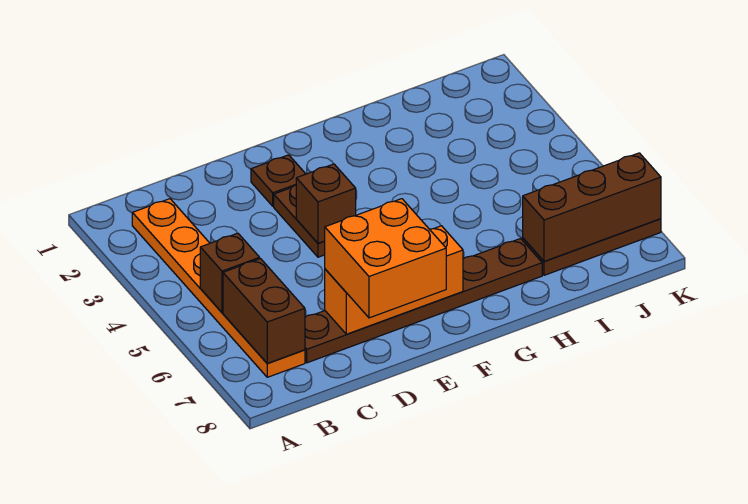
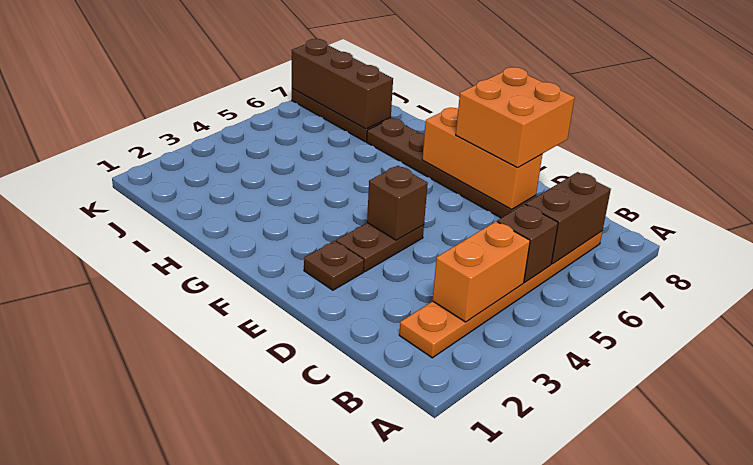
none -> orange brick B3:B4 level 2

